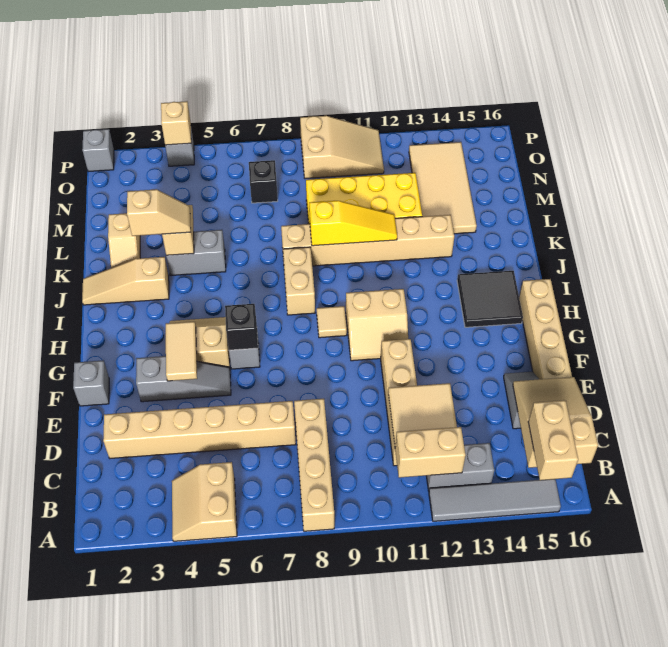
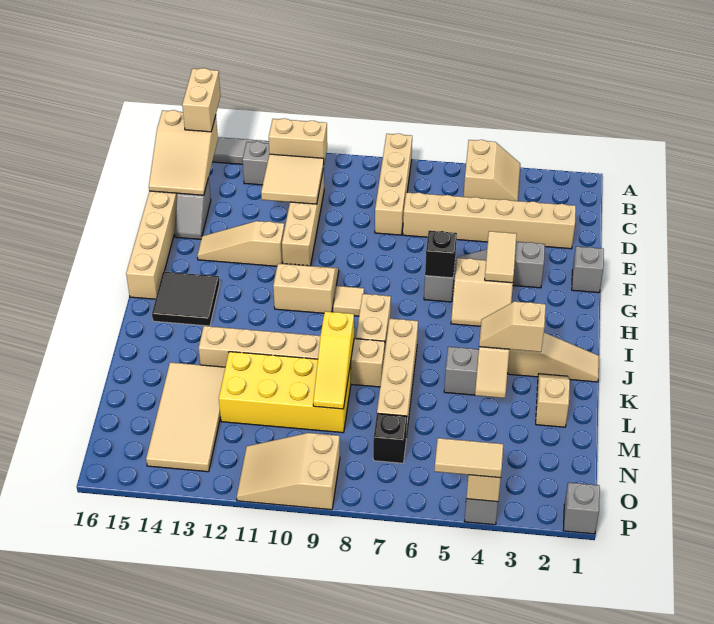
none -> tan slope F12:F14 level 1 top 12
none -> tan brick J7:M7 level 1
yellow slope K9:K11 level 2 top 9 -> yellow slope K9:M9 level 2 top K
none -> tan tile P4:P5 level 3

